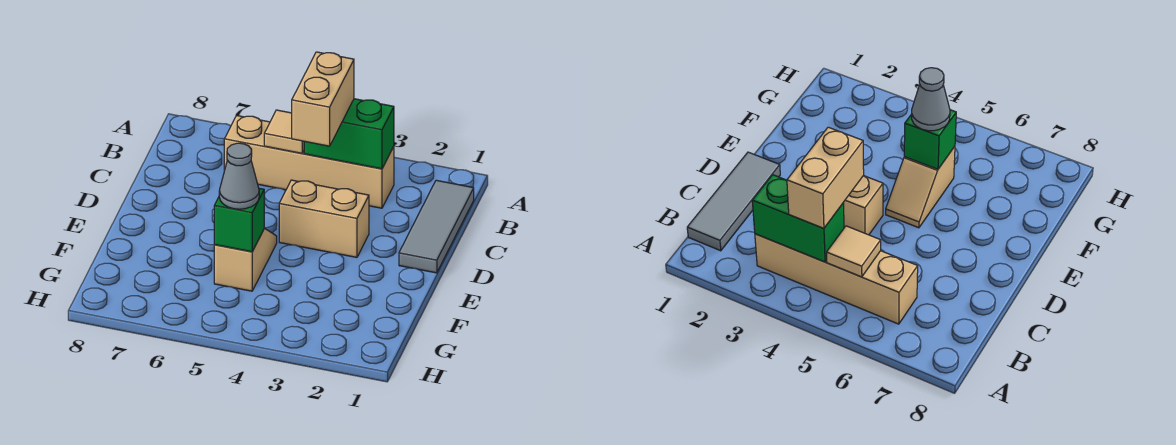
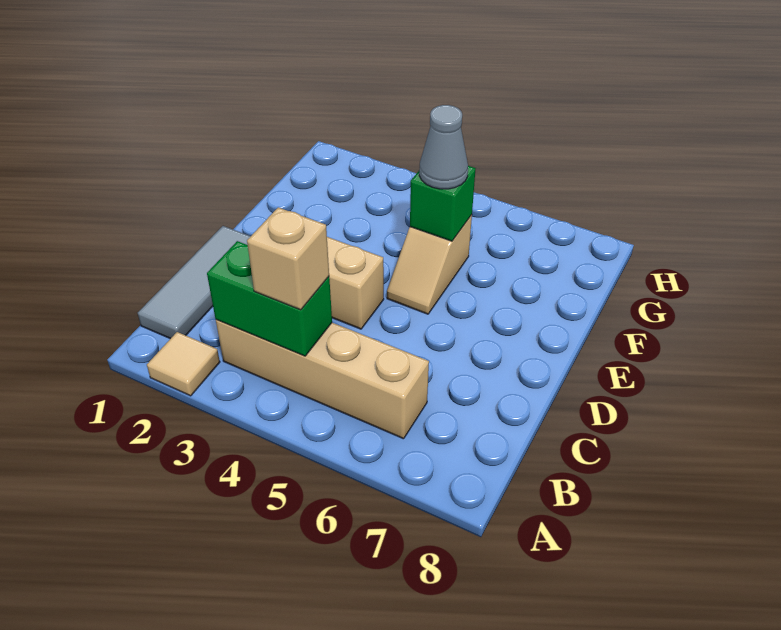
tan brick B4:C4 level 3 -> tan brick B4 level 3
tan tile B5 level 2 -> tan tile A2 level 1

